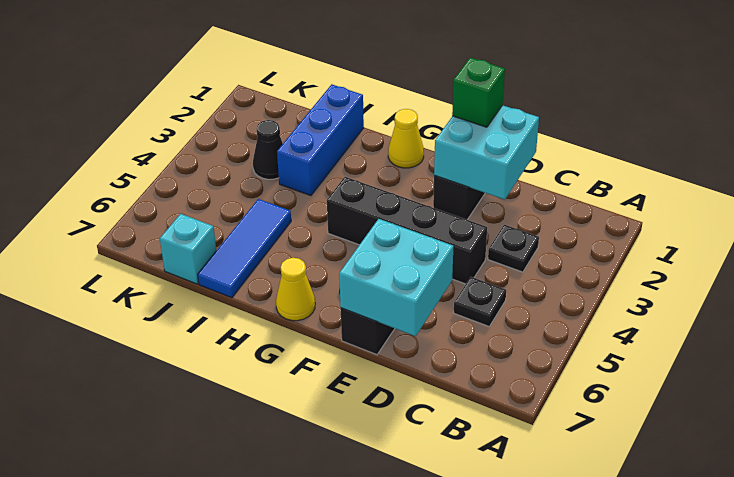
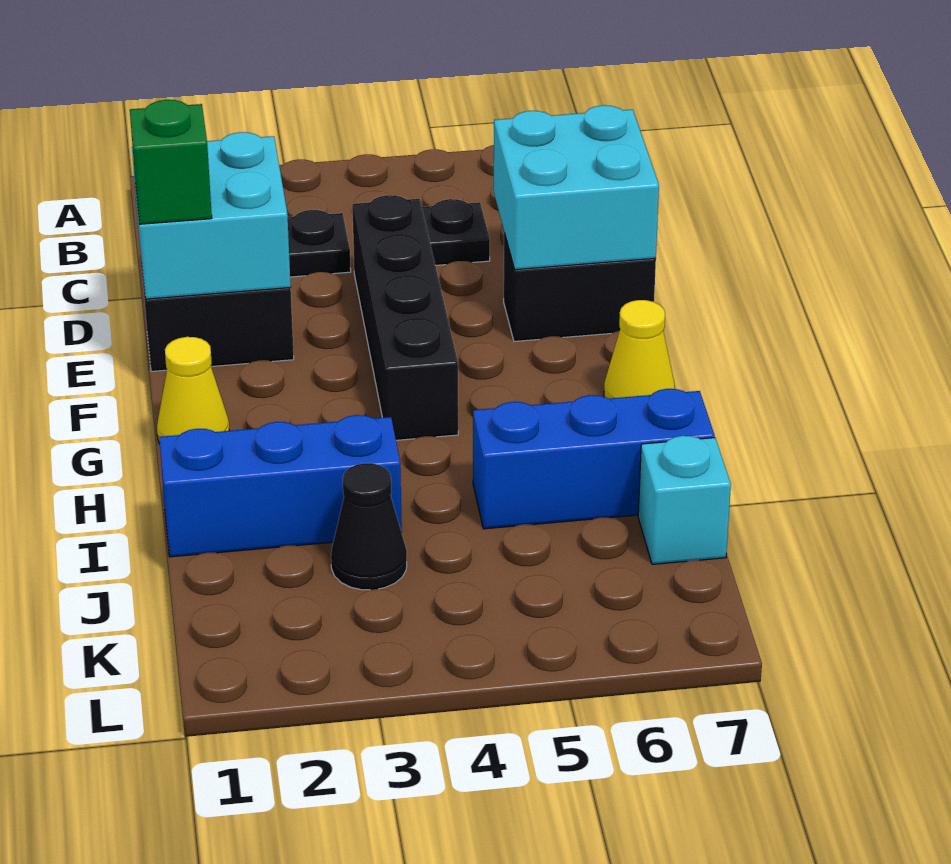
blue tile I5:I7 level 1 -> blue brick I5:I7 level 1

